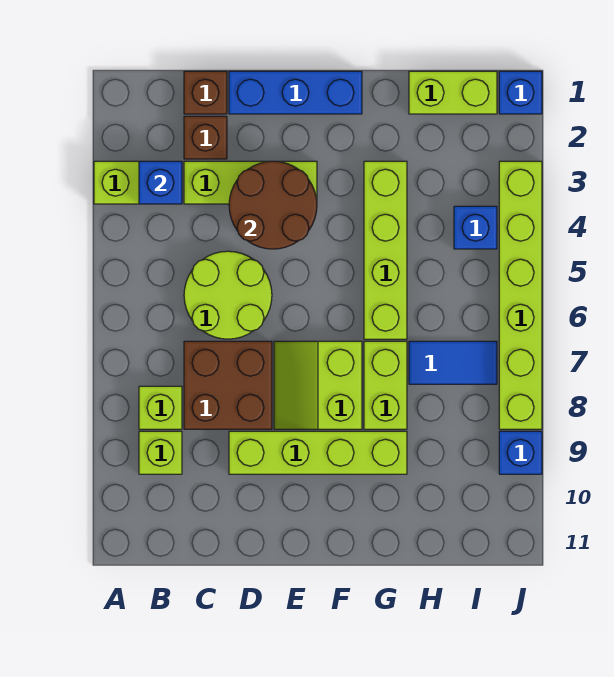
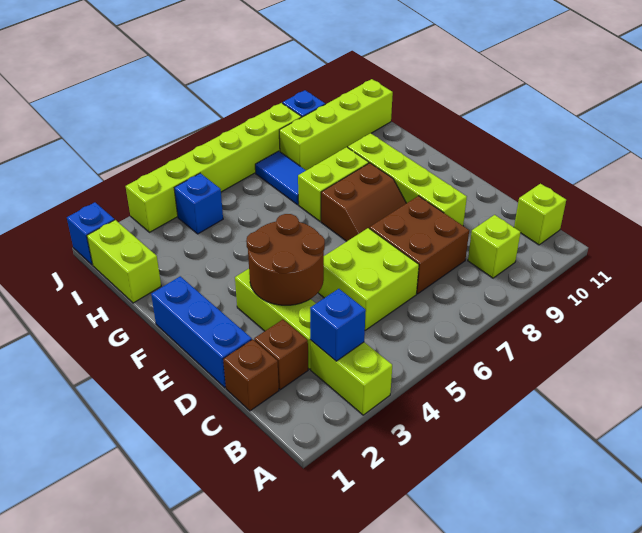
lime brick B8 level 1 -> lime brick B11 level 1
lime round brick C5:D6 level 1 -> lime brick C5:D6 level 1
lime slope E7:F8 level 1 top F -> brown slope E7:F8 level 1 top F
lime brick G3:G6 level 1 -> lime brick I8:I11 level 1

